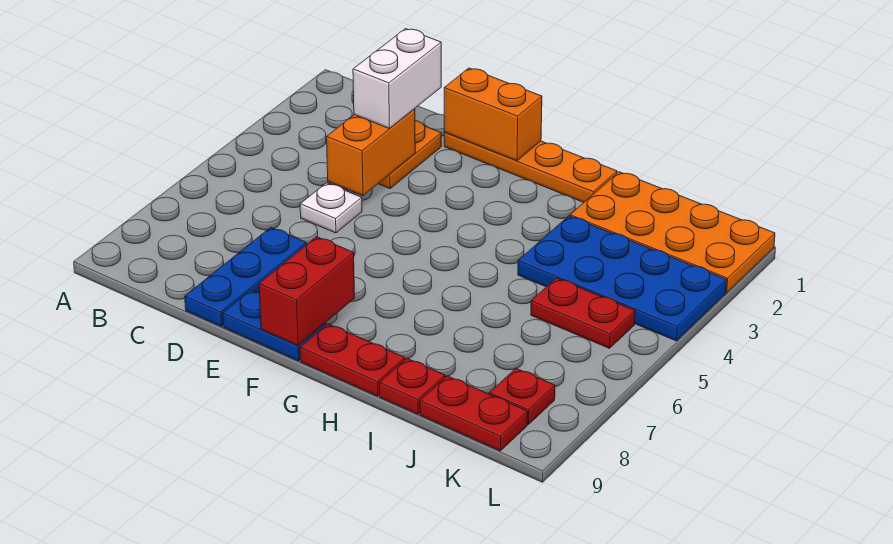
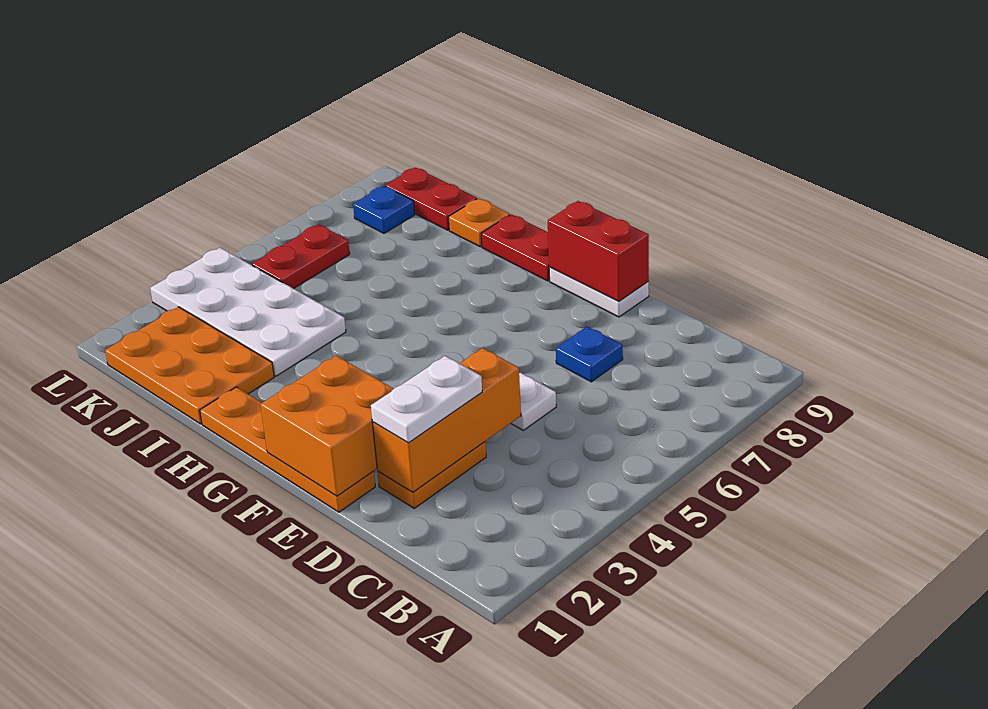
white brick D2:D3 level 3 -> white plate D2:D3 level 3
orange brick D3:D4 level 2 -> orange brick D2:D4 level 2
blue plate D7:D9 level 1 -> blue plate D7 level 1
orange brick E1:F1 level 2 -> orange brick E1:F2 level 2
blue plate E9:F9 level 1 -> white plate E9:F9 level 1
red brick F8:F9 level 2 -> red brick E9:F9 level 2
orange plate I1:L2 level 1 -> orange plate I1:K2 level 1
blue plate I3:L4 level 1 -> white plate I3:L4 level 1
red plate I9 level 1 -> orange plate I9 level 1
red plate J5:K5 level 1 -> red plate K5:K6 level 1
red plate K8 level 1 -> blue plate K8 level 1

